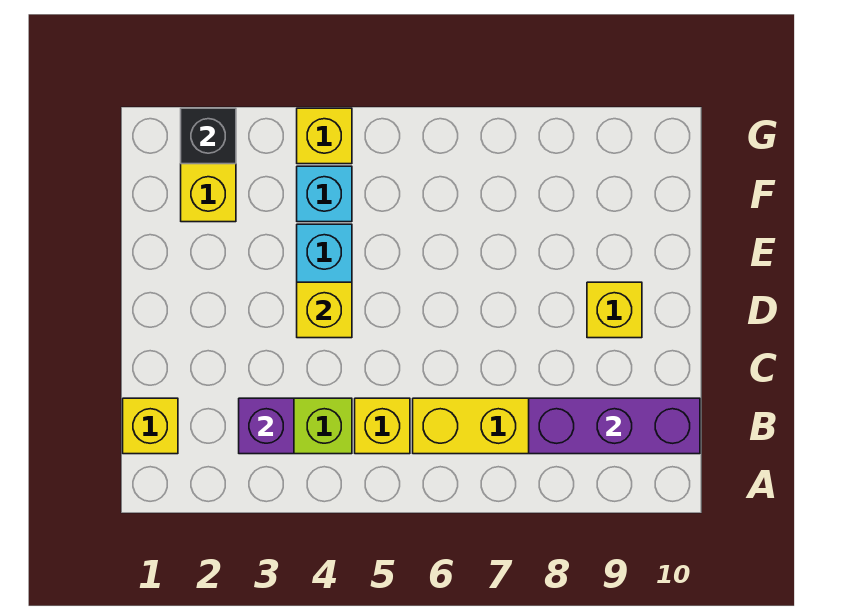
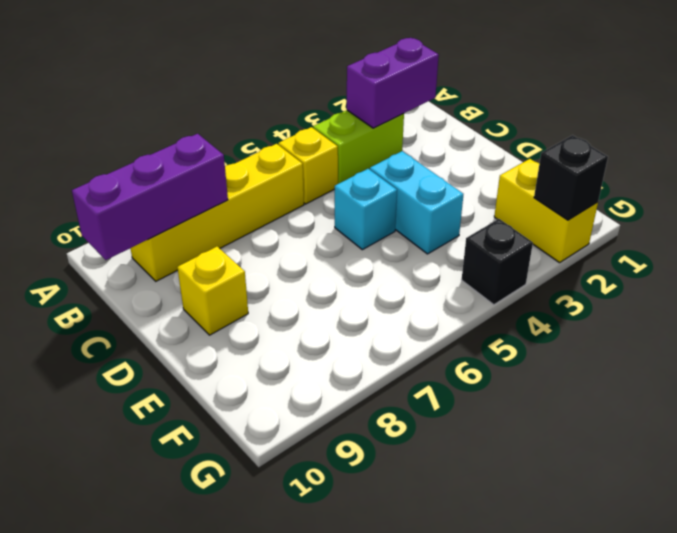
yellow brick B1 level 1 -> none
purple brick B3 level 2 -> purple brick B2:B3 level 2
yellow brick D4 level 2 -> none
cyan brick F4 level 1 -> cyan brick D5 level 1
yellow brick G4 level 1 -> black brick G4 level 1

